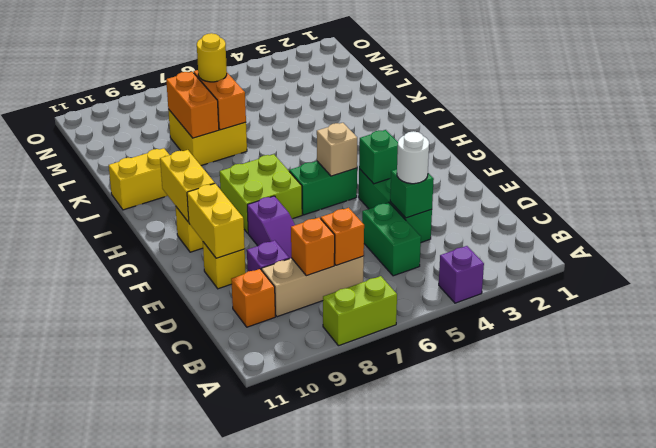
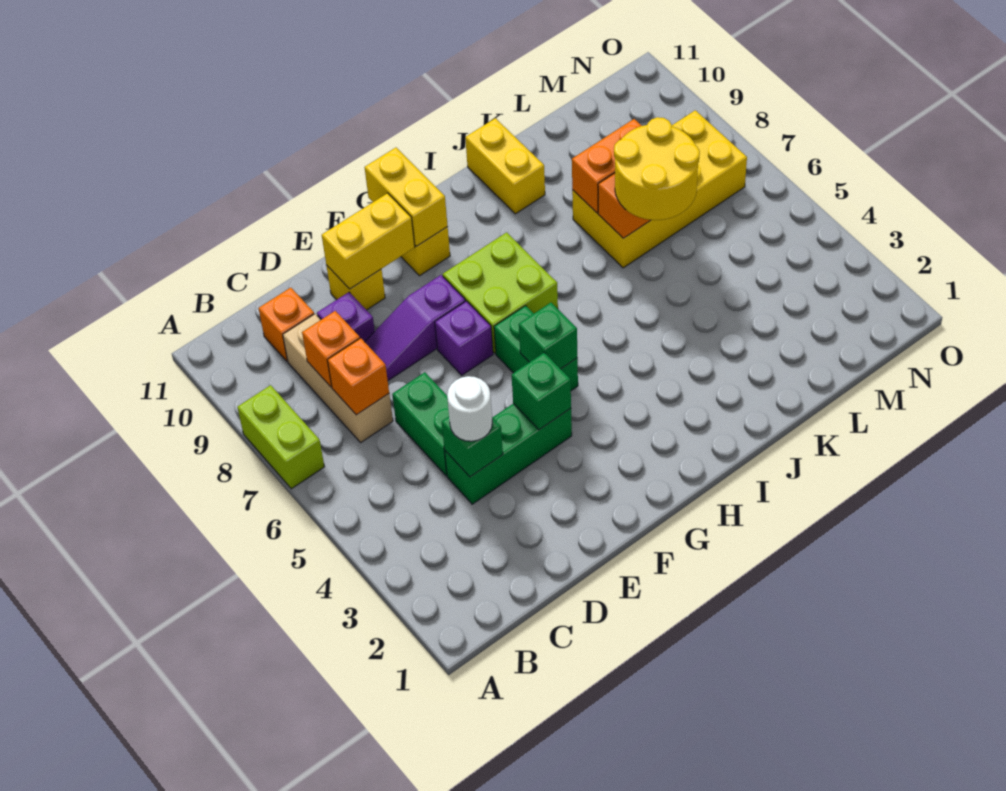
purple brick A4 level 1 -> purple brick F7 level 1
green brick C5:D5 level 1 -> green brick D5:D6 level 1
tan brick G5 level 2 -> green brick G5 level 2
yellow brick G10:H10 level 2 -> yellow brick G10:G11 level 2
yellow brick K7:L8 level 1 -> yellow brick K7:N8 level 1
yellow round brick L7 level 3 -> yellow round brick K6:L7 level 3

